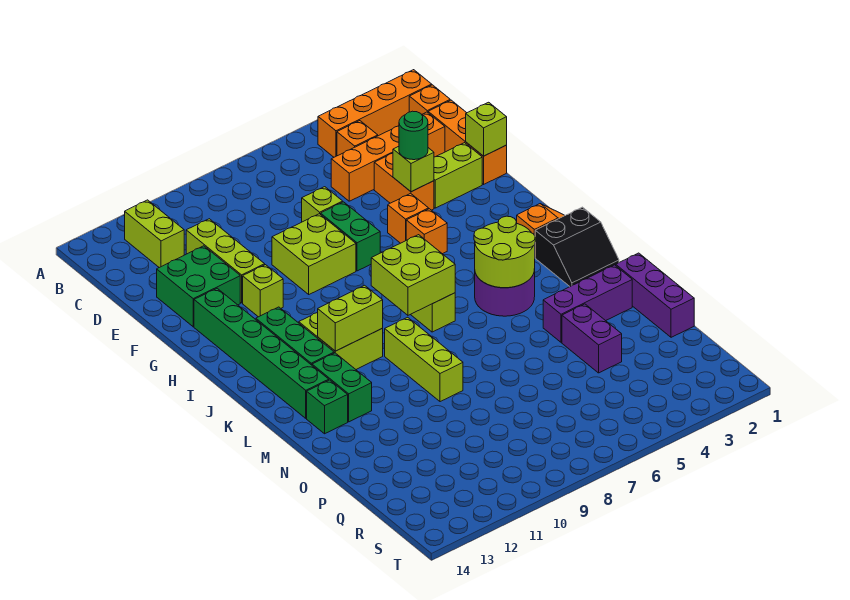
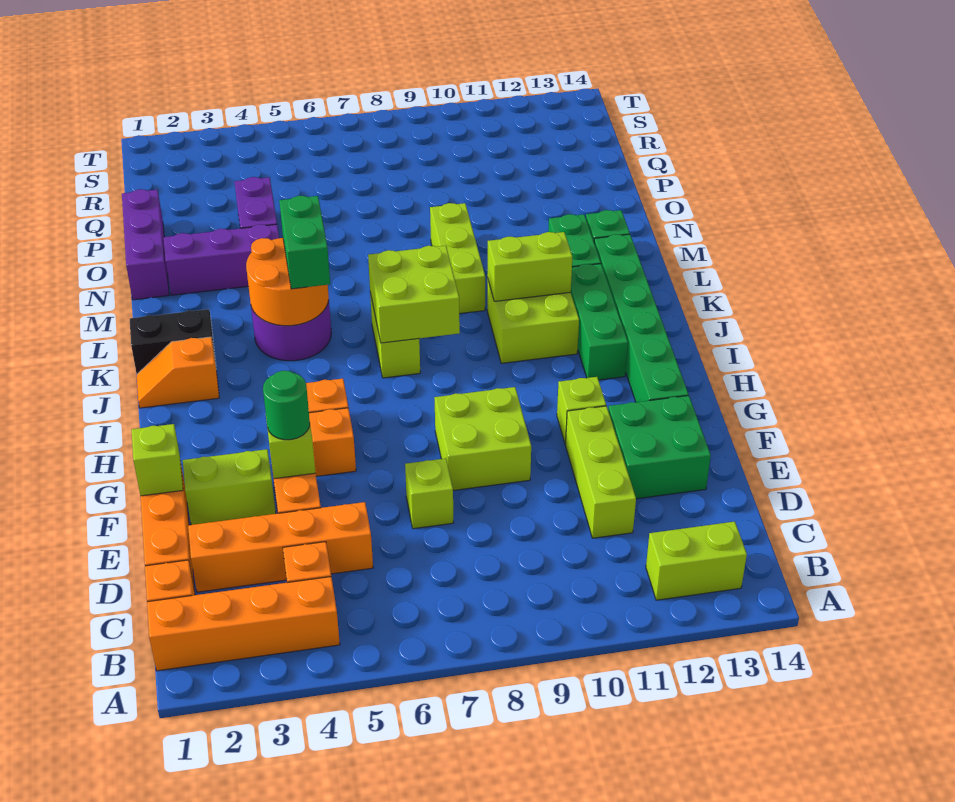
lime brick B12:C12 level 1 -> lime brick B12:B13 level 1
green brick F7:G7 level 1 -> green brick K5:L5 level 3
lime round brick K4:L5 level 2 -> orange round brick K4:L5 level 2

